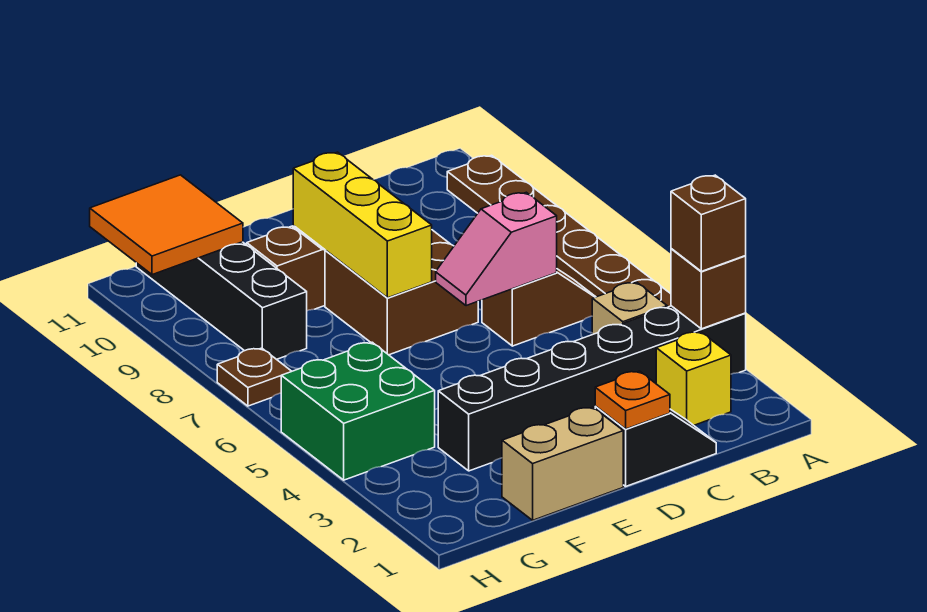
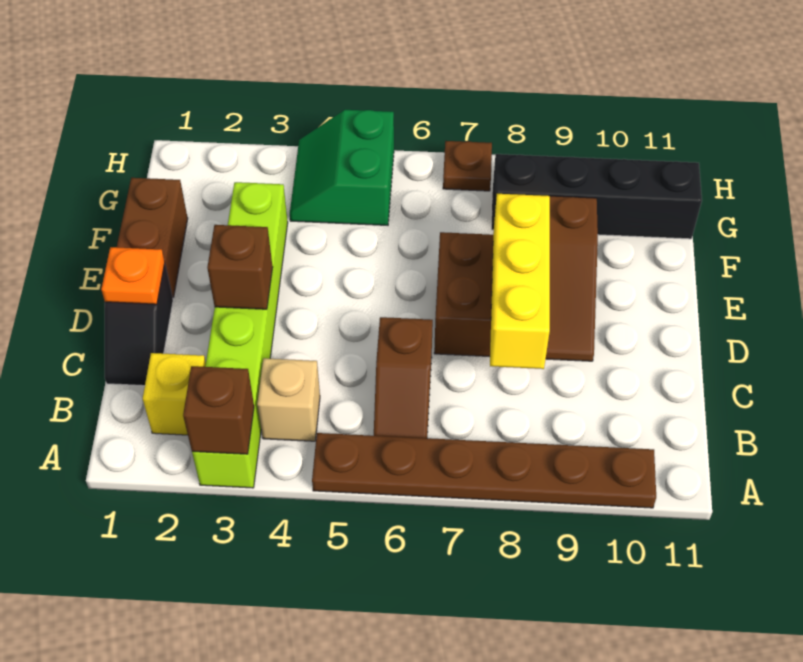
black brick A3:F3 level 1 -> lime brick A3:F3 level 1
brown brick A3 level 3 -> brown brick D3 level 2
pink slope C6:D6 level 2 top C -> none
tan brick E1:F1 level 1 -> brown brick E1:F1 level 1
yellow brick E7:E9 level 2 -> yellow brick C8:E8 level 2
green brick G4:H5 level 1 -> green slope G4:H5 level 1 top 5
orange tile G10:H11 level 2 -> none

